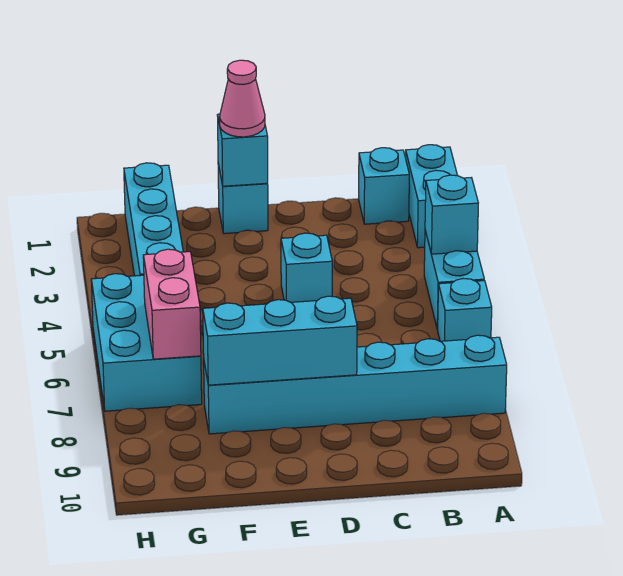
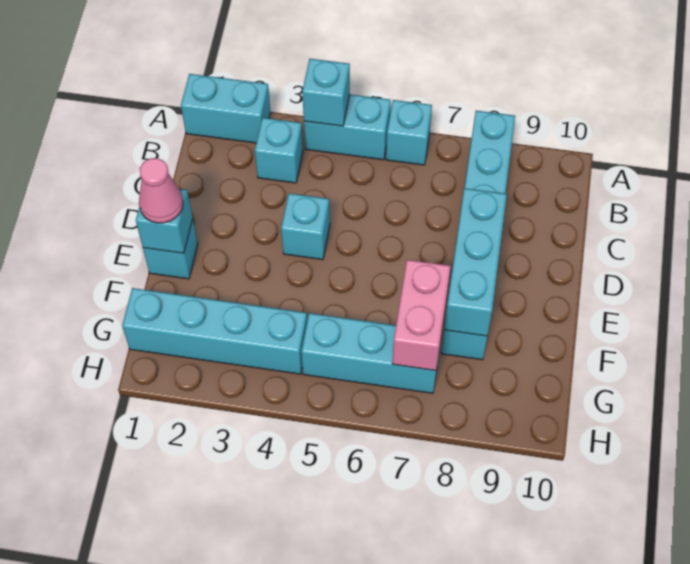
cyan brick B1 level 1 -> cyan brick B3 level 1
cyan brick G5:H7 level 1 -> cyan brick G5:G7 level 1
pink brick G6:G7 level 2 -> pink brick F7:G7 level 2

